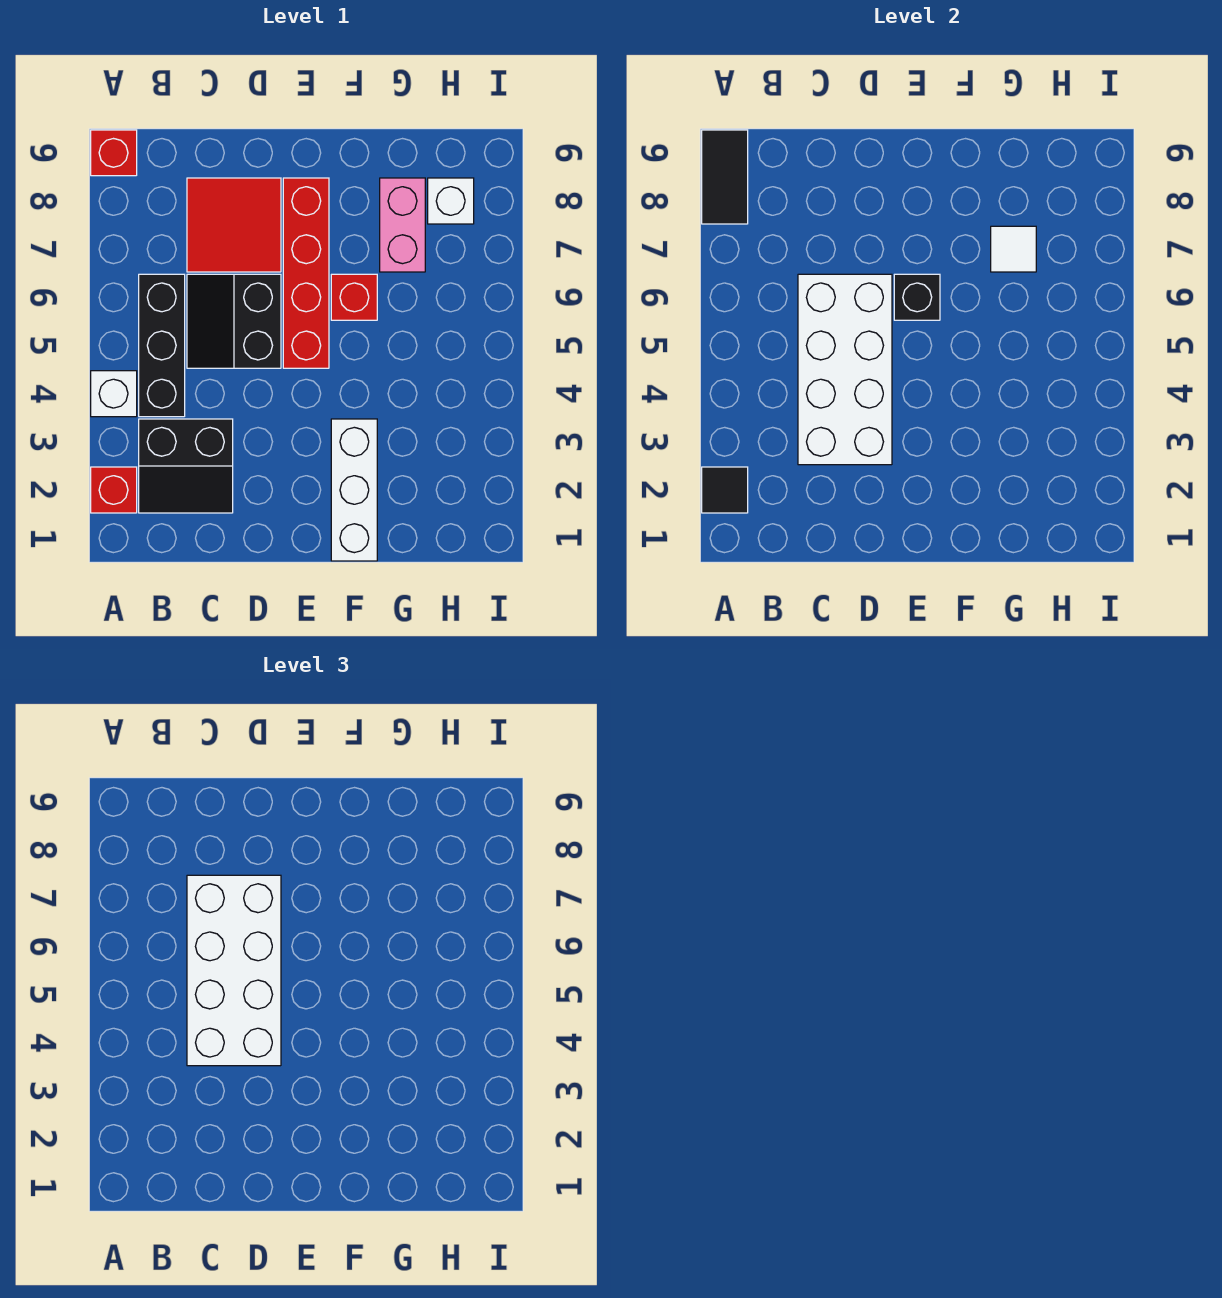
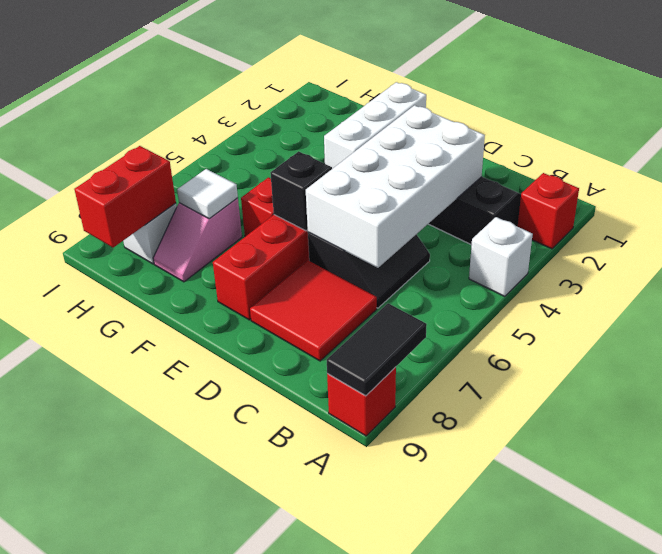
black tile A2 level 2 -> none
black brick B4:B6 level 1 -> none
white brick C4:D7 level 3 -> none
pink brick G7:G8 level 1 -> pink slope G7:G8 level 1 top 7
none -> red brick H8:H9 level 2

